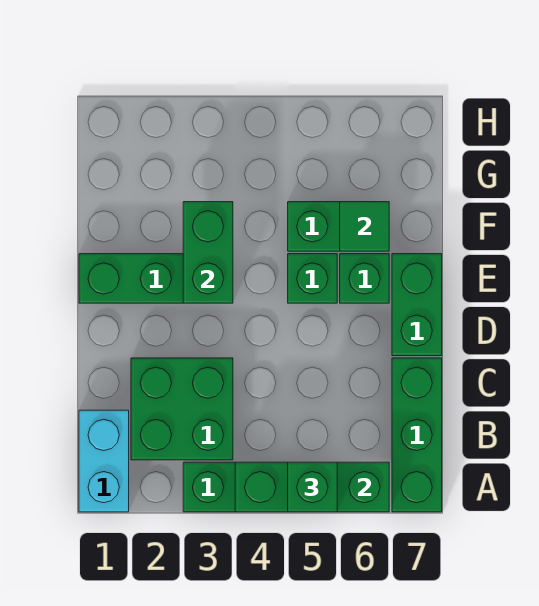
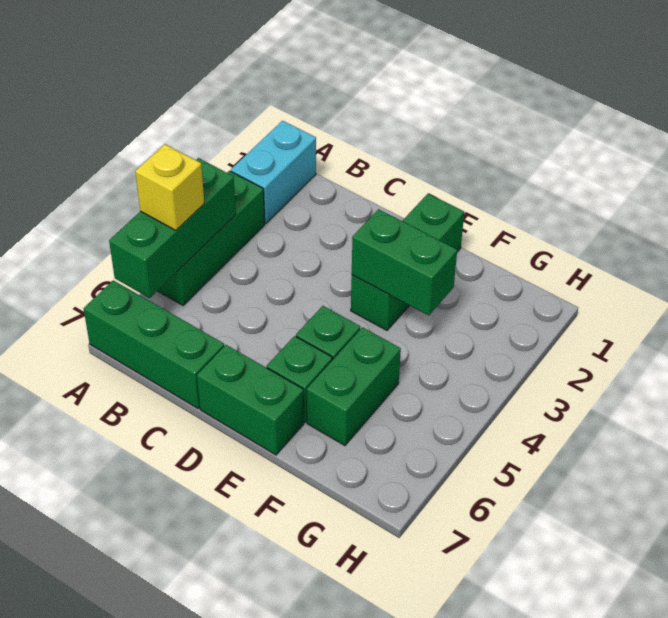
cyan brick A1:B1 level 1 -> cyan brick A1:A2 level 1
green brick A5 level 3 -> yellow brick A5 level 3
green brick B2:C3 level 1 -> none
green tile F6 level 2 -> none

